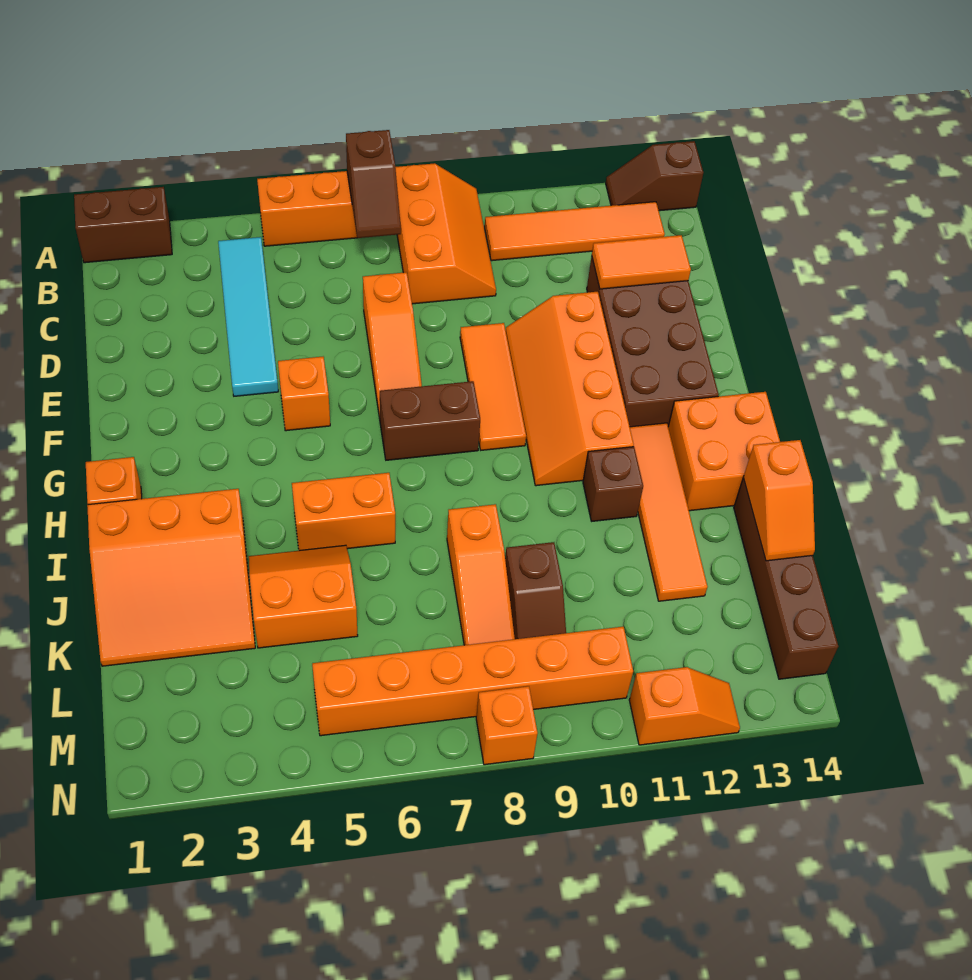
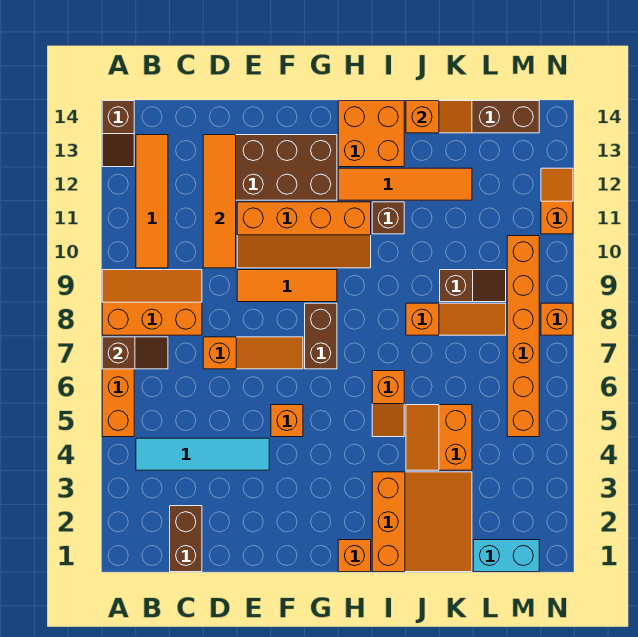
brown brick A1:A2 level 1 -> brown brick C1:C2 level 1
orange tile D12:D13 level 2 -> orange tile D10:D13 level 2
orange brick I5:I6 level 1 -> orange slope I5:I6 level 1 top 6
none -> cyan brick L1:M1 level 1

